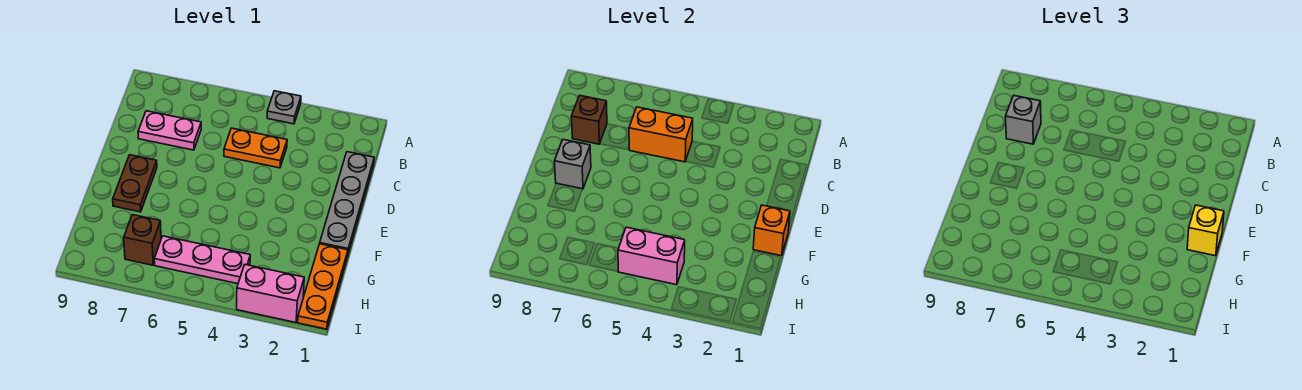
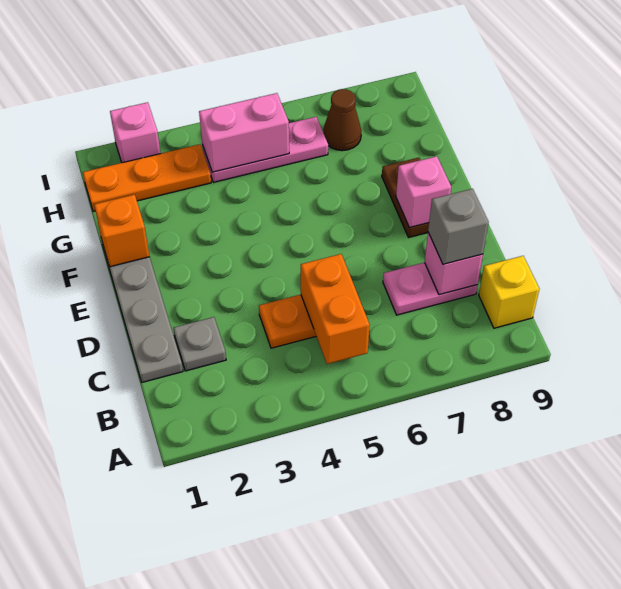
grey plate A4 level 1 -> grey plate C2 level 1
orange brick C5:C6 level 2 -> orange brick B5:C5 level 2
brown brick C8 level 2 -> pink brick C8 level 2
grey brick E8 level 2 -> pink brick E8 level 2
yellow brick F1 level 3 -> yellow brick B9 level 1
orange plate G1:I1 level 1 -> orange plate H1:H3 level 1
brown brick H7 level 1 -> brown cone H7 level 1
pink brick I2:I3 level 1 -> pink brick I2 level 1

